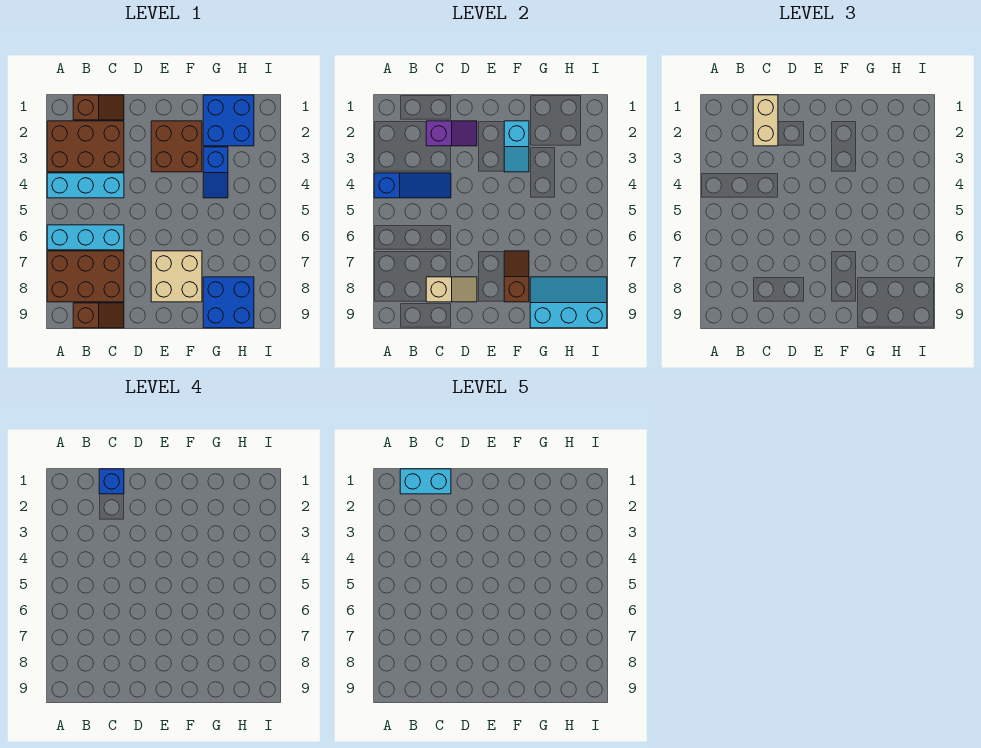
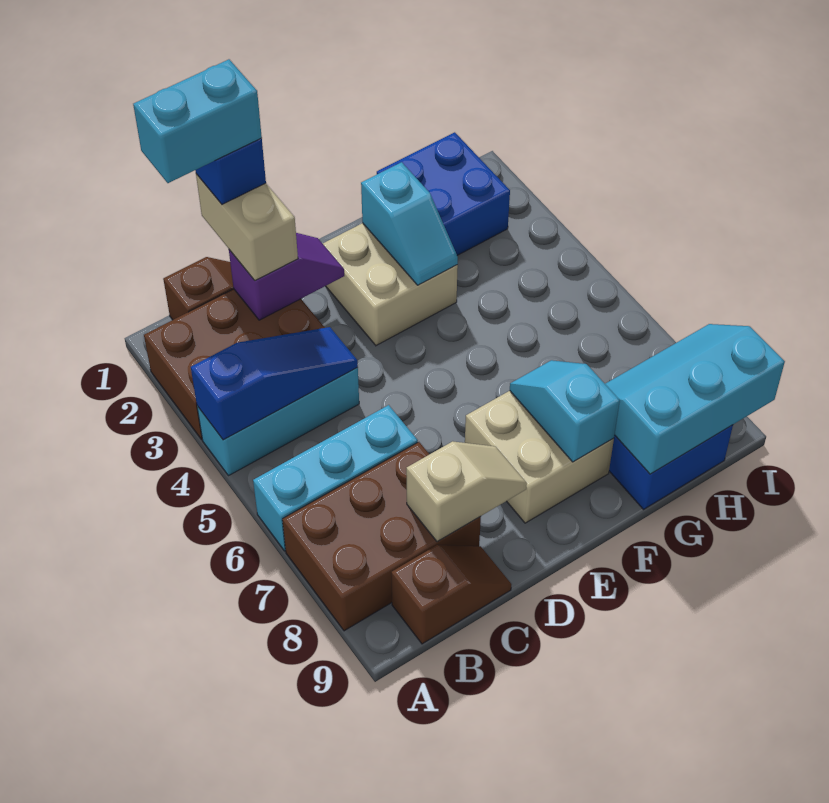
brown brick E2:F3 level 1 -> tan brick E2:F3 level 1
brown slope F7:F8 level 2 top 8 -> cyan slope F7:F8 level 2 top 8
blue slope G3:G4 level 1 top 3 -> none

